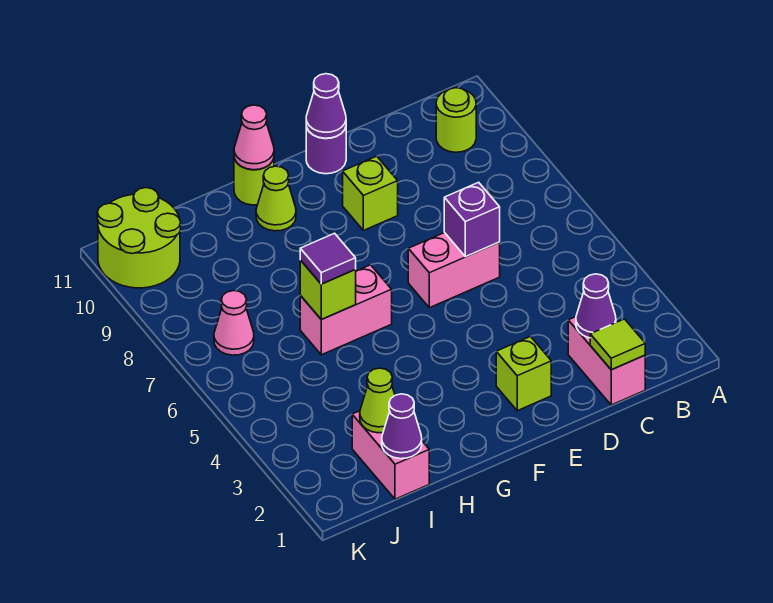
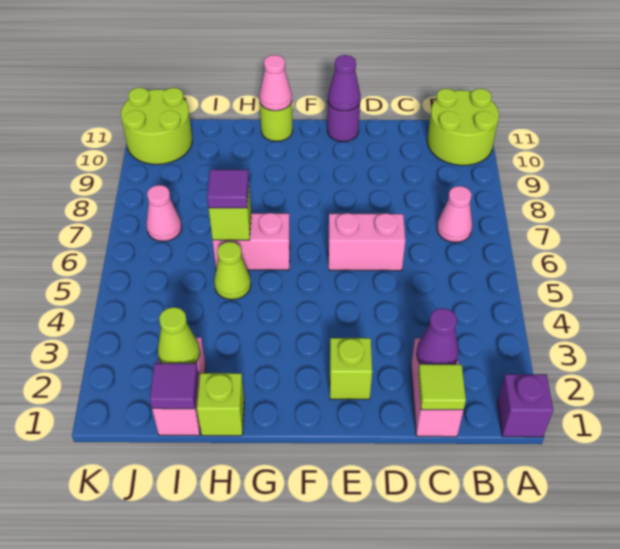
none -> pink cone B7 level 1
lime round brick B10 level 1 -> lime round brick A10:B11 level 1
purple brick D6 level 2 -> purple brick A1 level 1
lime brick E9 level 1 -> lime brick H1 level 1
lime cone G10 level 1 -> lime cone H5 level 1
purple cone I1 level 2 -> purple tile I1 level 2

